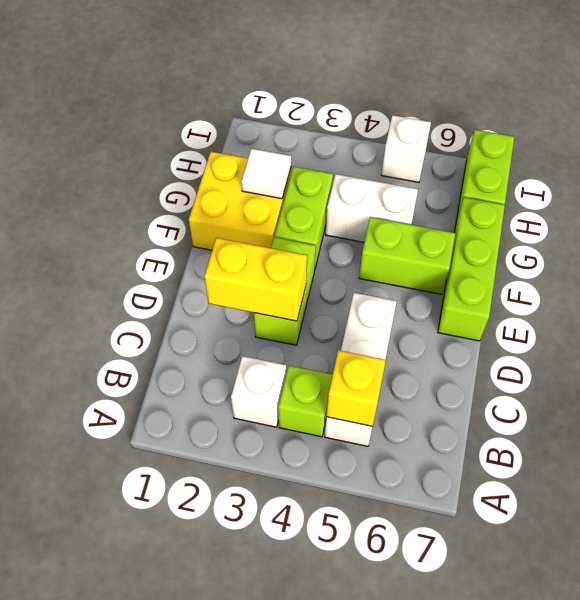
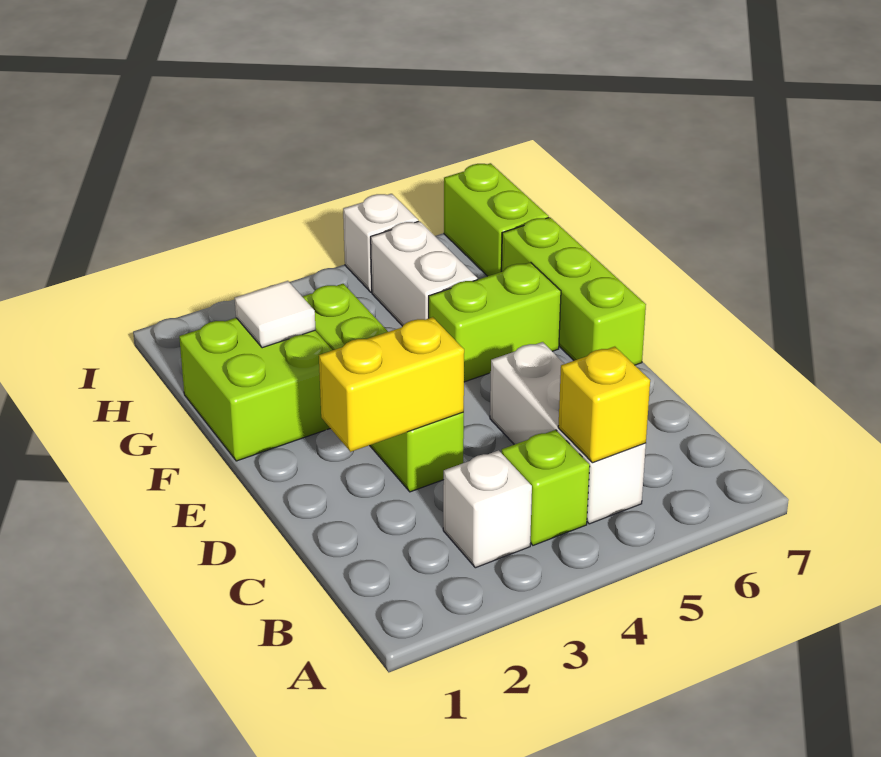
yellow brick F1:G2 level 1 -> lime brick F1:G2 level 1
white brick G4:G5 level 1 -> white brick G5:H5 level 1

